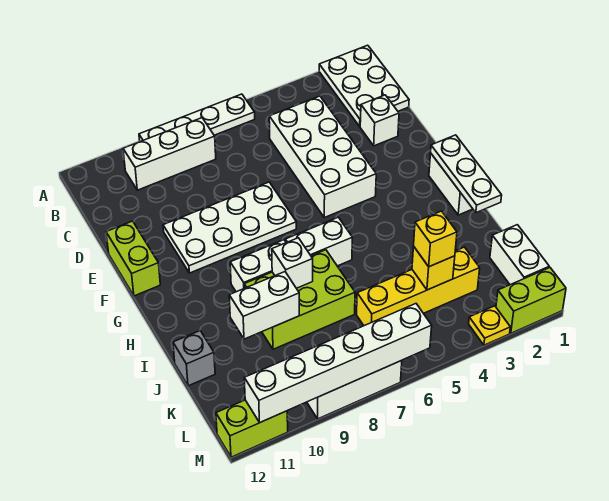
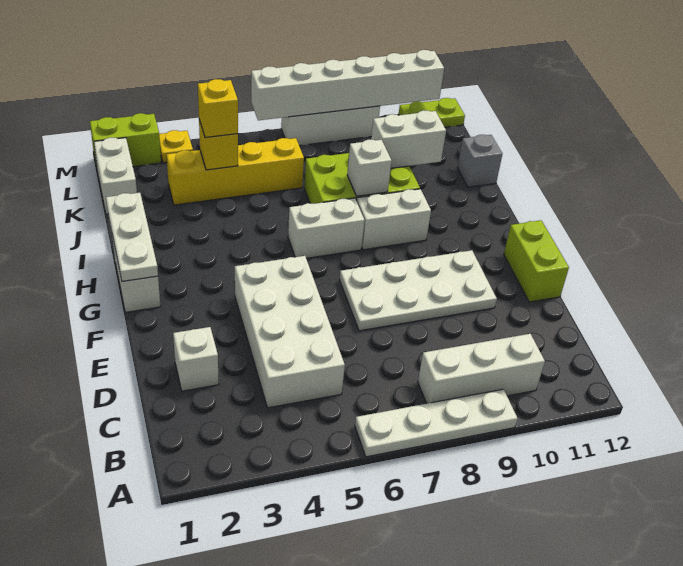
white plate A1:C2 level 1 -> none
lime brick M11:M12 level 1 -> lime plate M11:M12 level 1

